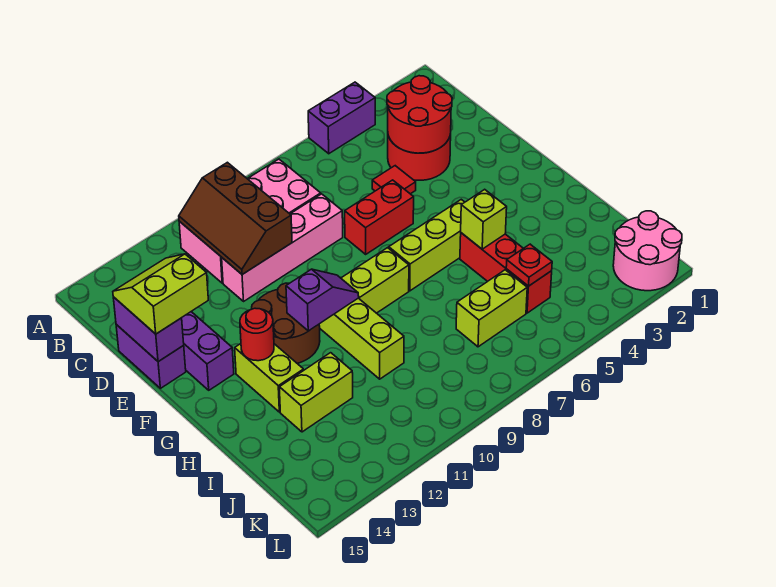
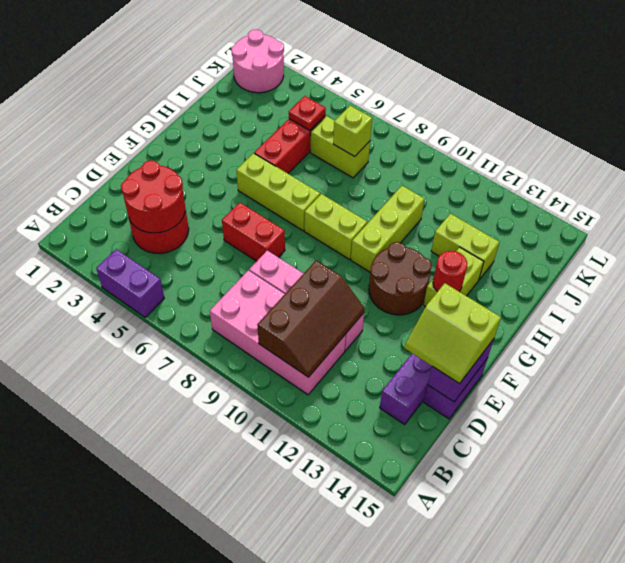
red tile D5 level 1 -> none
purple slope G10:G11 level 2 top 11 -> none
lime brick H5 level 2 -> lime brick J7 level 2

